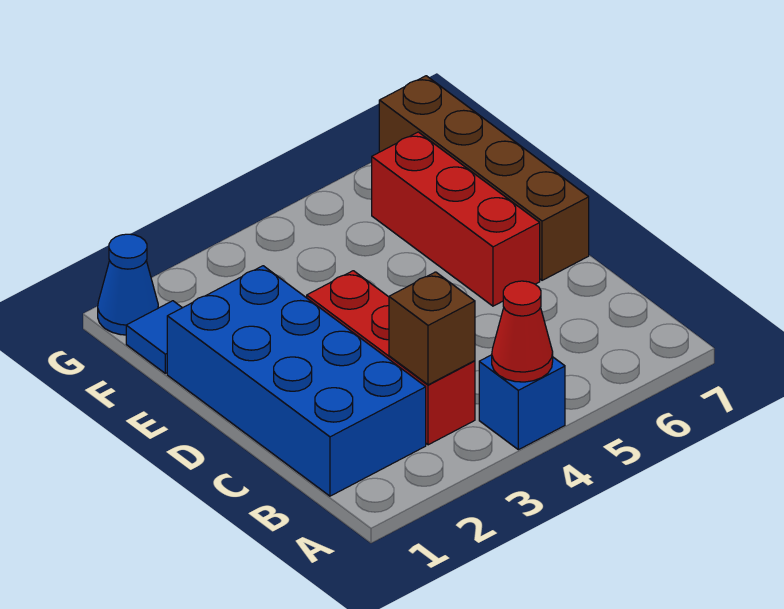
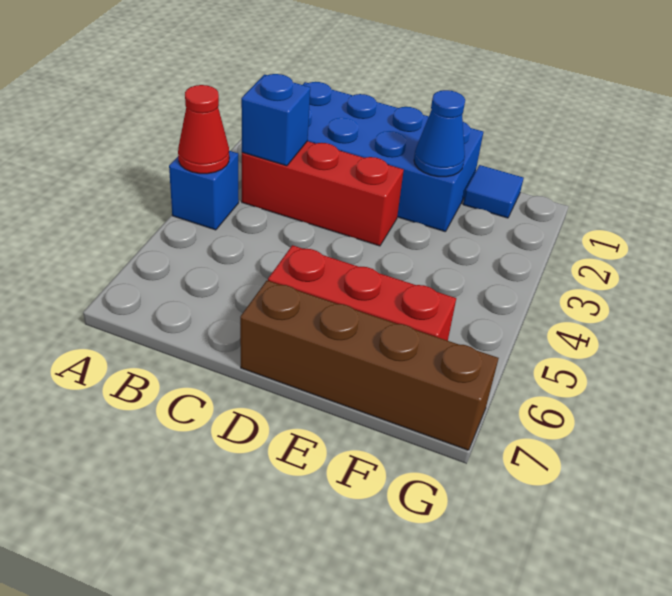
brown brick B3 level 2 -> blue brick B3 level 2
blue cone G1 level 1 -> blue cone E2 level 2

